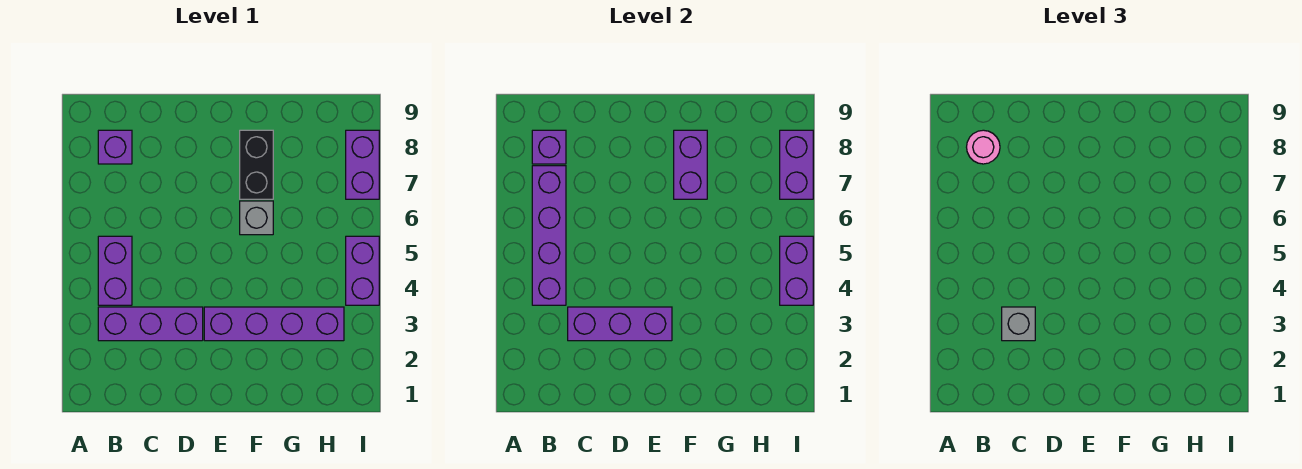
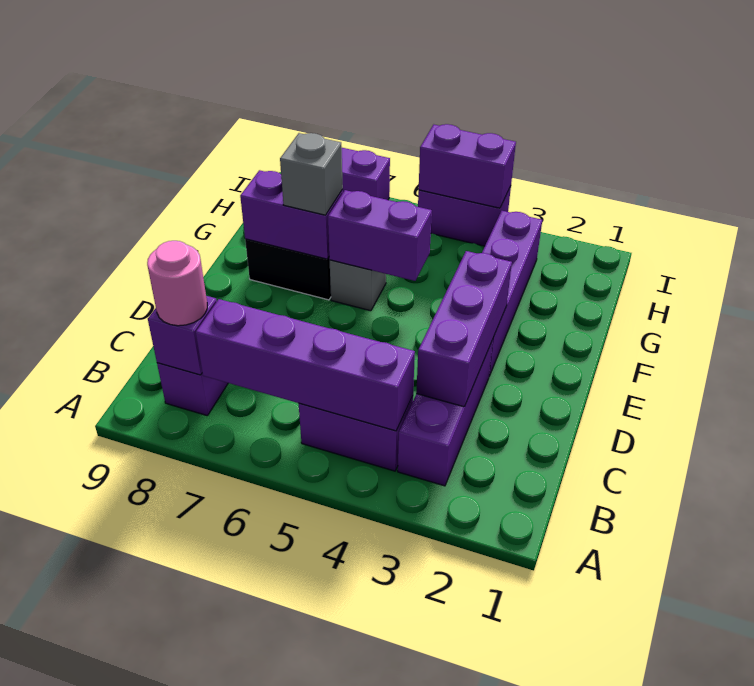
grey brick C3 level 3 -> grey brick F7 level 3
purple brick I7:I8 level 2 -> purple brick F5:F6 level 2

